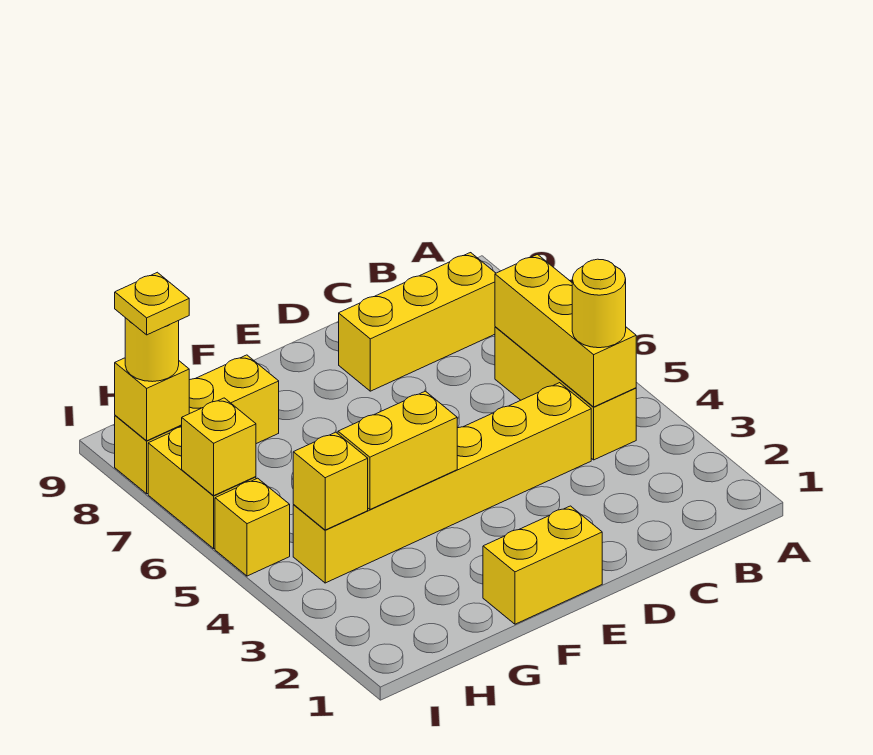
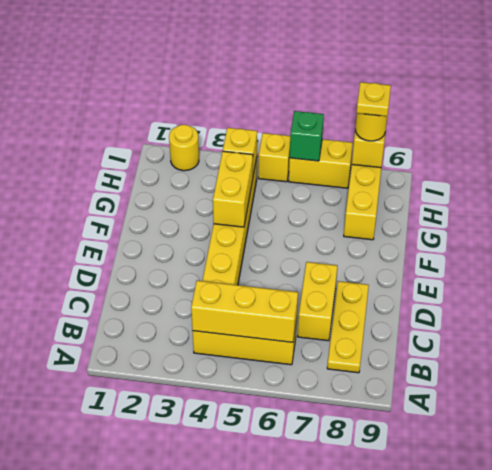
yellow round brick B4 level 3 -> yellow round brick I2 level 1
yellow brick B8:D8 level 1 -> yellow plate B8:D8 level 1
yellow brick E1:F1 level 1 -> yellow brick C7:D7 level 1
yellow brick I6 level 2 -> green brick I6 level 2

